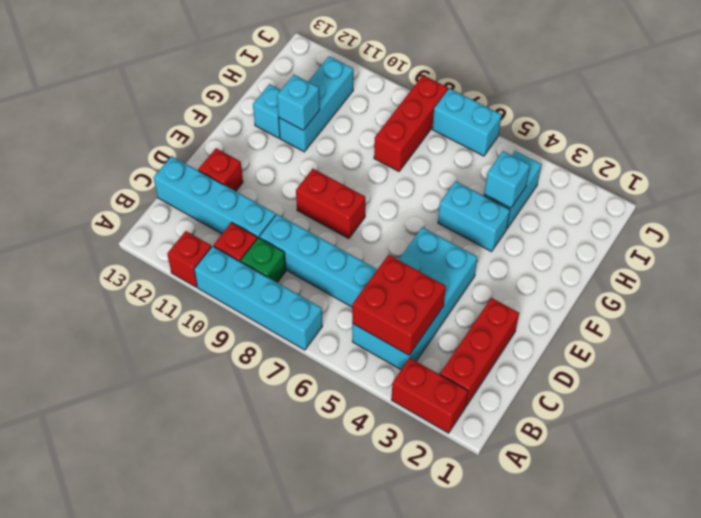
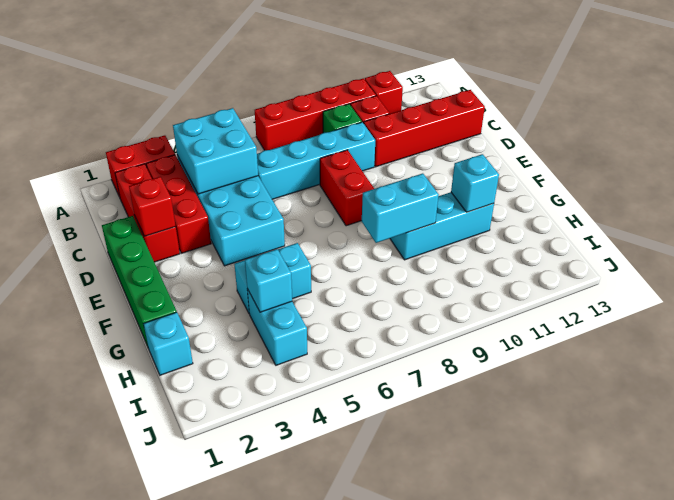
cyan brick A7:A10 level 1 -> red brick A7:A10 level 1
red brick B4:C5 level 2 -> cyan brick B4:C5 level 2
cyan brick C10:C13 level 1 -> red brick C10:C13 level 1
none -> green brick D1:G1 level 1
red brick D12 level 1 -> red brick D2 level 2
red brick E8:E9 level 1 -> red brick D8:E8 level 1
cyan brick G11:I11 level 1 -> cyan brick G9:G11 level 1
cyan brick G12 level 1 -> cyan brick H1 level 1
red brick H8:J8 level 1 -> red brick B3:D3 level 1
cyan brick J6:J7 level 1 -> cyan brick G8:G9 level 2

